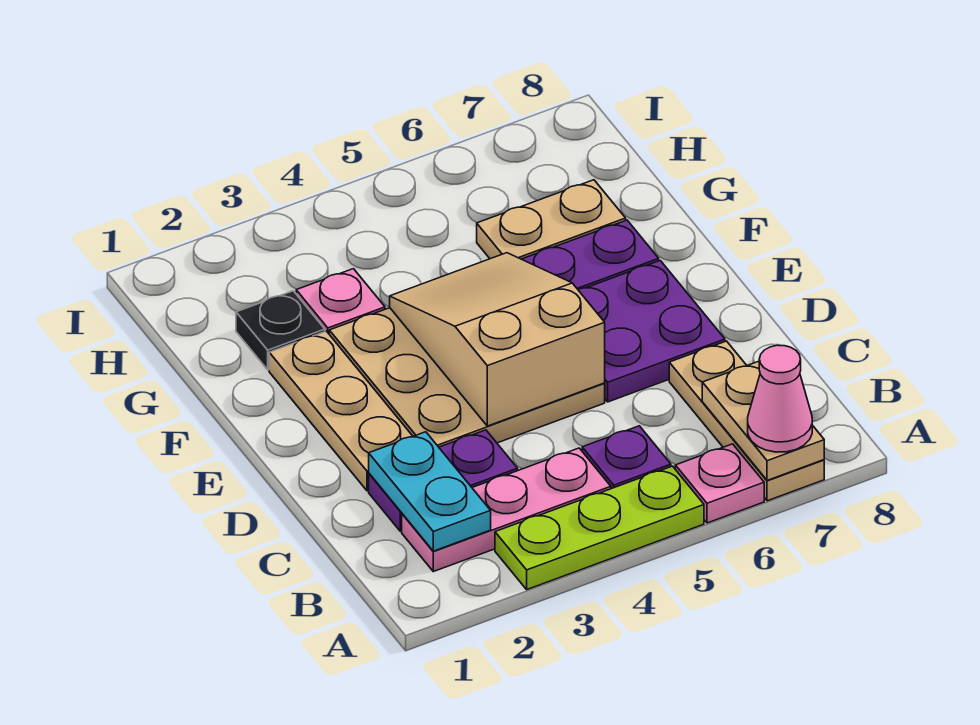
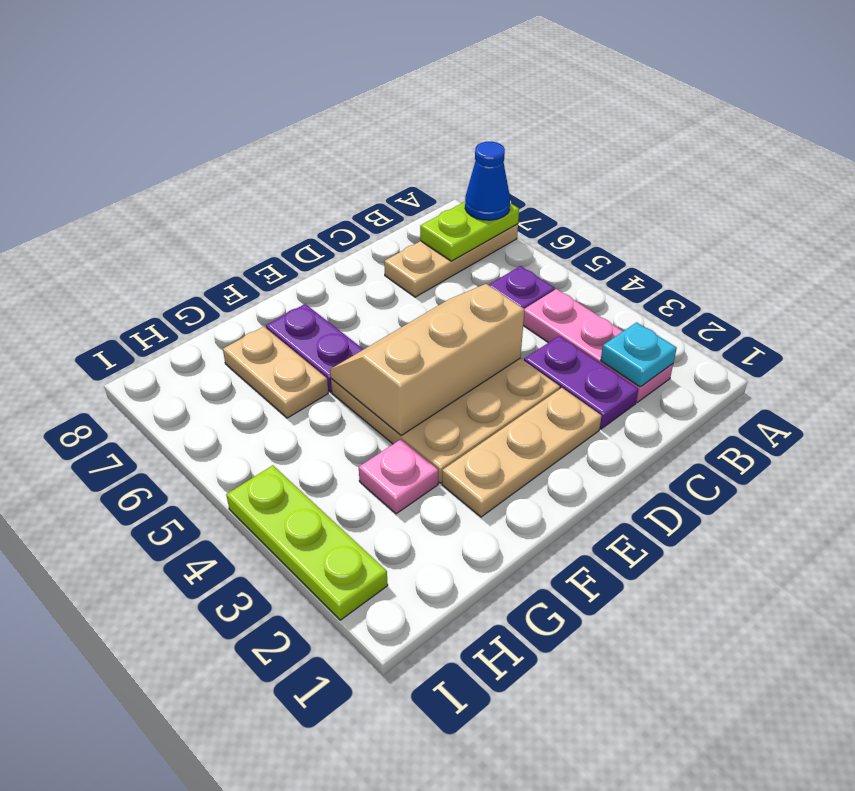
lime plate A3:A5 level 1 -> lime plate I2:I4 level 1
pink plate A6 level 1 -> none
tan plate A7:B7 level 2 -> lime plate A7:B7 level 2
pink cone A7 level 3 -> blue cone A7 level 3
cyan plate B2:C2 level 2 -> cyan plate B2 level 2
tan slope D4:F5 level 2 top D -> tan slope D4:F5 level 2 top 4
purple plate D6:E7 level 1 -> none
black plate G2 level 1 -> none

